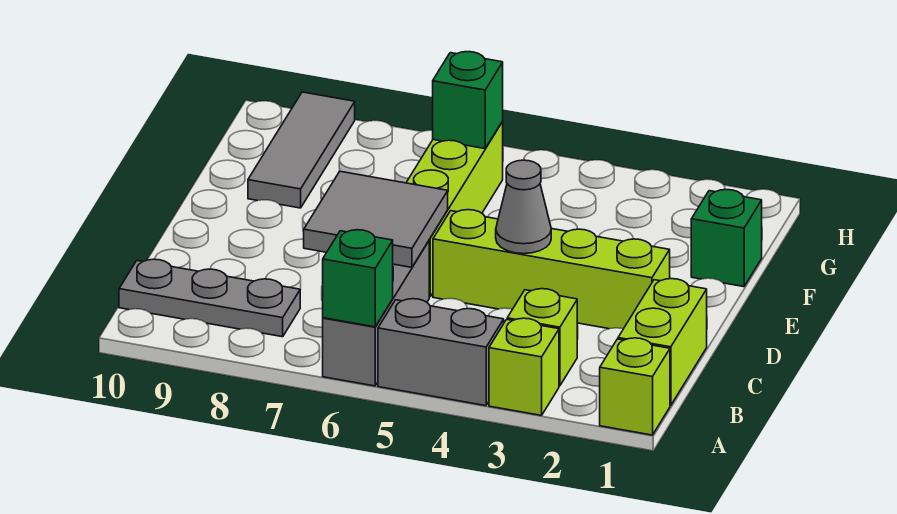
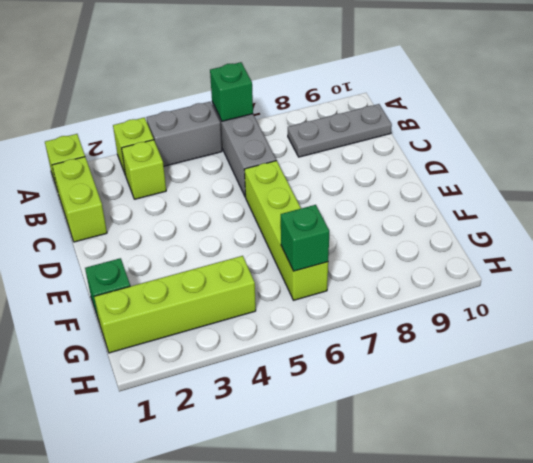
grey tile C6:D7 level 2 -> none
lime brick D2:D5 level 1 -> lime brick G1:G4 level 1
grey cone D4 level 2 -> none
grey tile F9:H9 level 1 -> none

